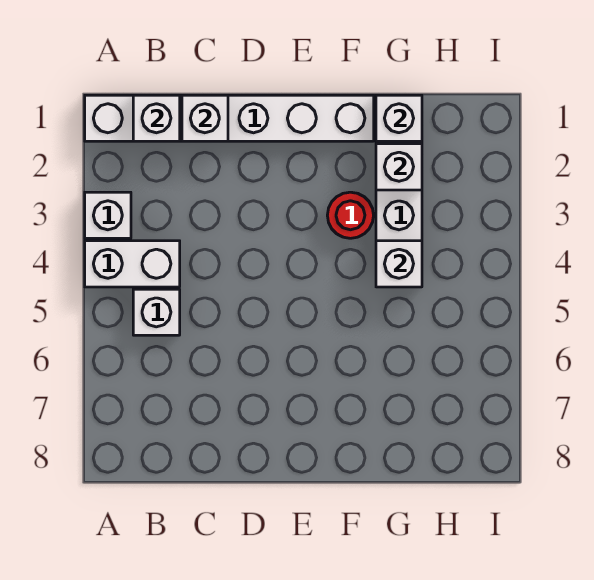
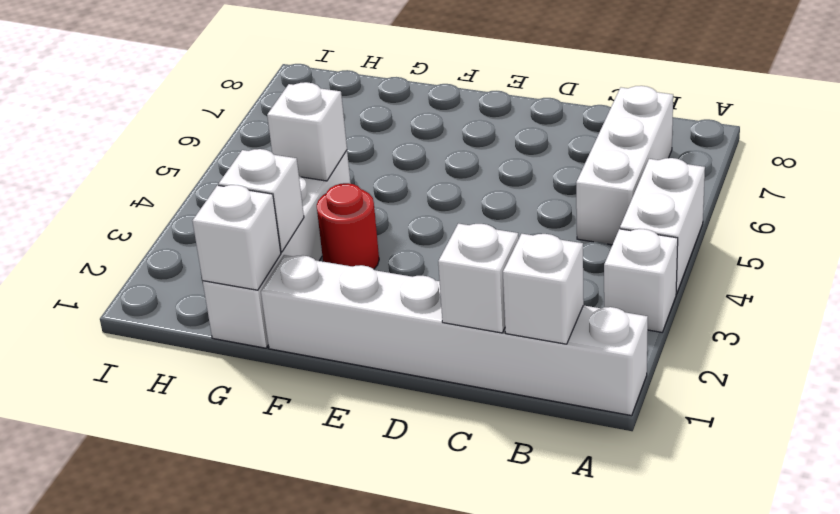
white brick A4:B4 level 1 -> white brick A4:A5 level 1
white brick B5 level 1 -> white brick B5:B7 level 1

